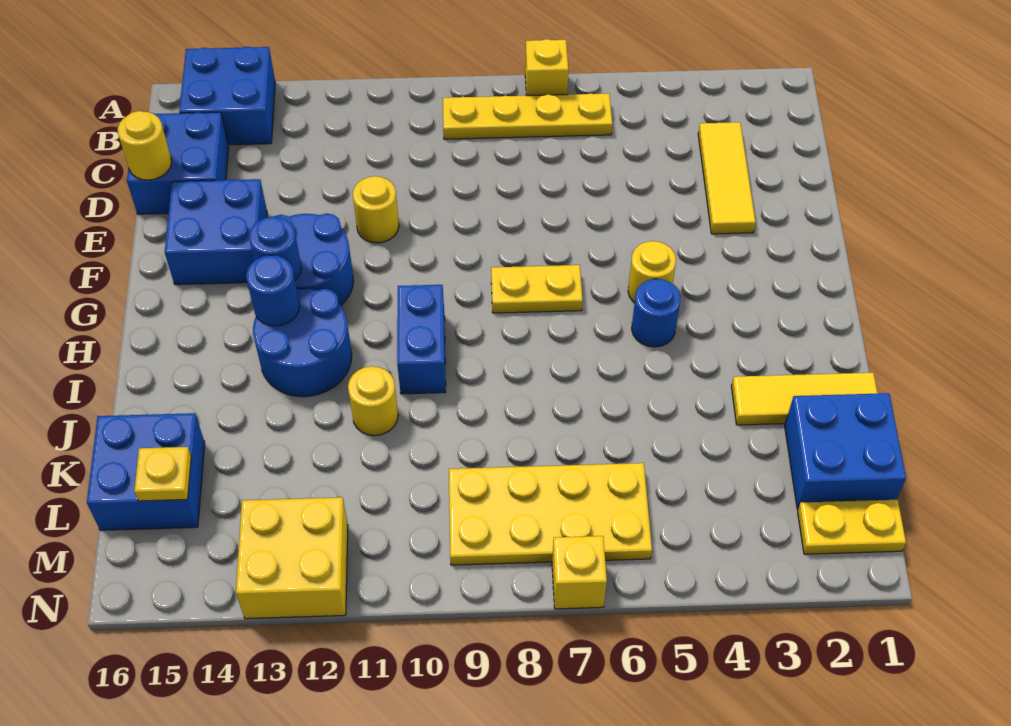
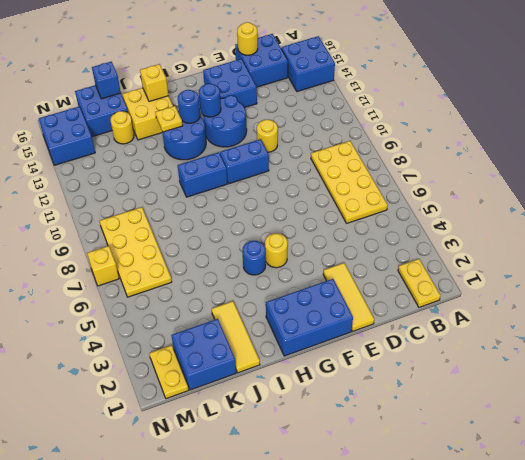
yellow brick A7 level 1 -> yellow brick I15 level 2
yellow plate B6:B9 level 1 -> yellow plate B6:C9 level 1
yellow tile C3:E3 level 1 -> yellow tile E1:E3 level 1
none -> blue brick F1:H2 level 1
none -> blue brick F10:G10 level 1
yellow plate G7:G8 level 1 -> yellow plate B1:B2 level 1
yellow round brick J11 level 1 -> yellow round brick K14 level 1
none -> blue brick K16 level 2
yellow plate L15 level 2 -> yellow plate I13 level 2
yellow brick M12:N13 level 1 -> yellow brick I14:J15 level 1
none -> blue brick M14:N15 level 1

